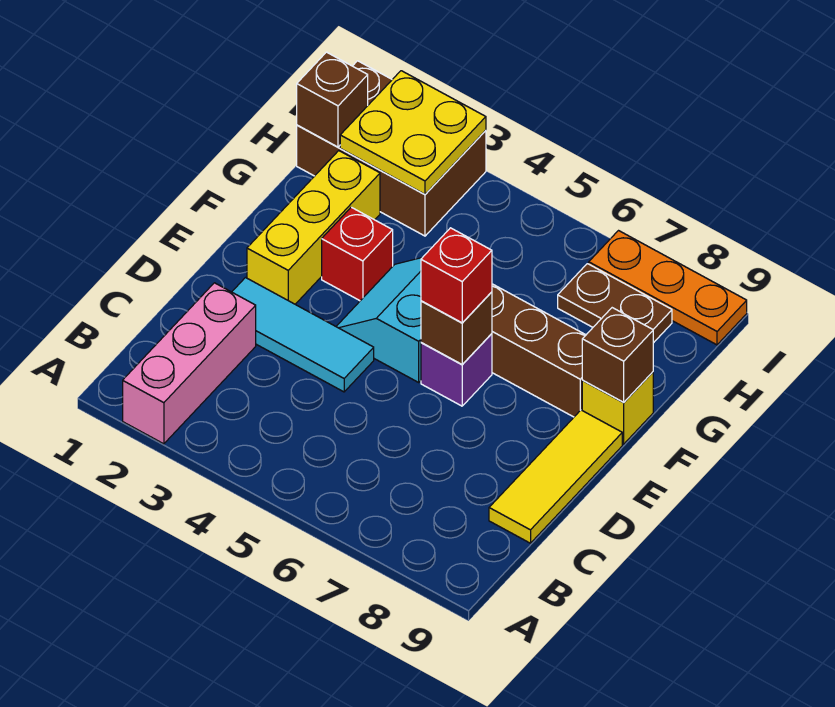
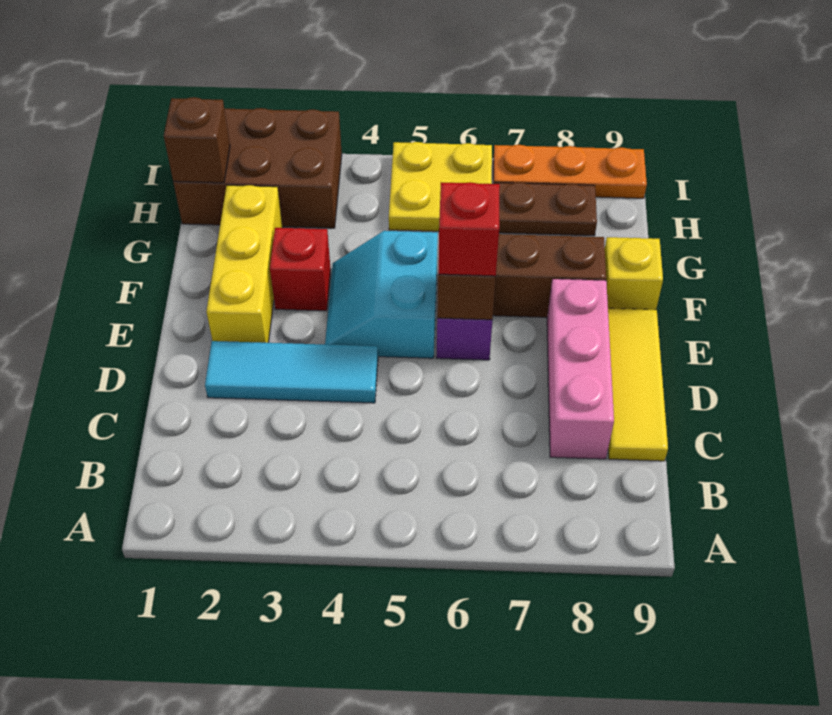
pink brick A2:C2 level 1 -> pink brick C8:E8 level 1
brown brick F9 level 2 -> none
yellow plate H2:I3 level 2 -> yellow plate H5:I6 level 1

